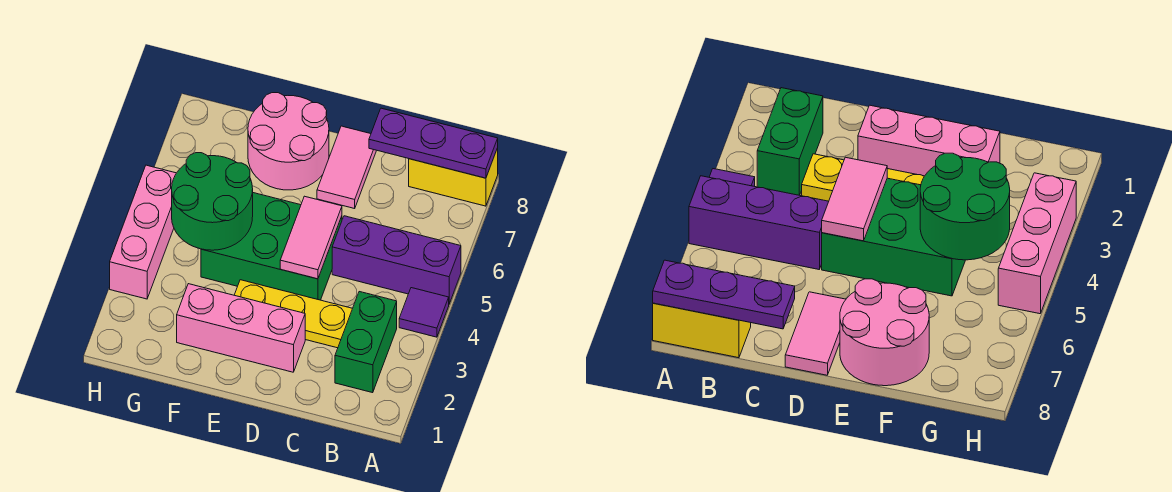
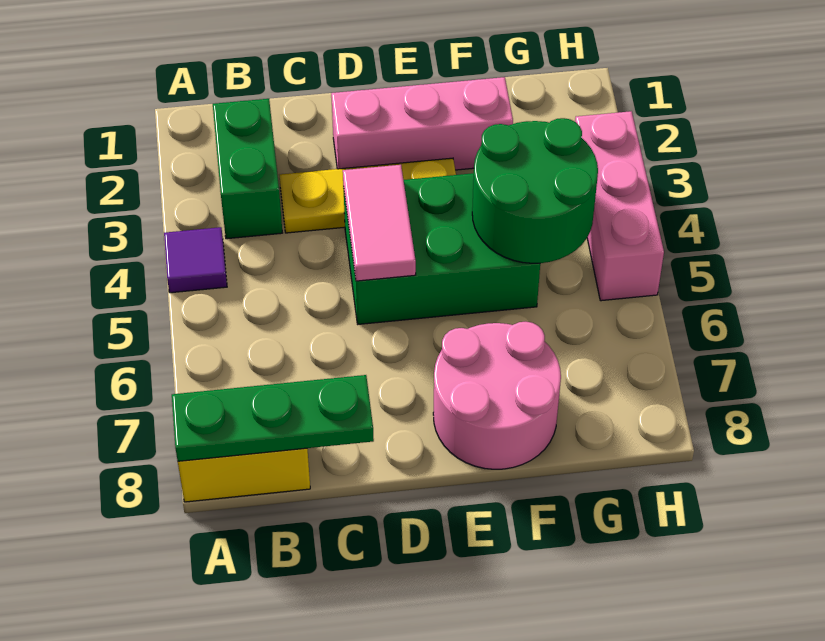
purple brick A5:C5 level 1 -> none
purple plate A8:C8 level 2 -> green plate A8:C8 level 2
pink tile D7:D8 level 1 -> none

